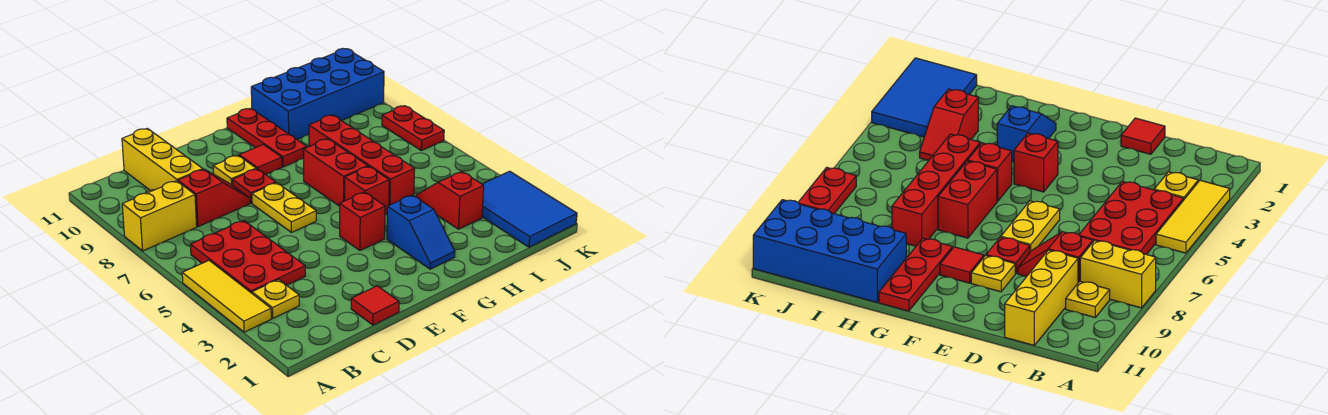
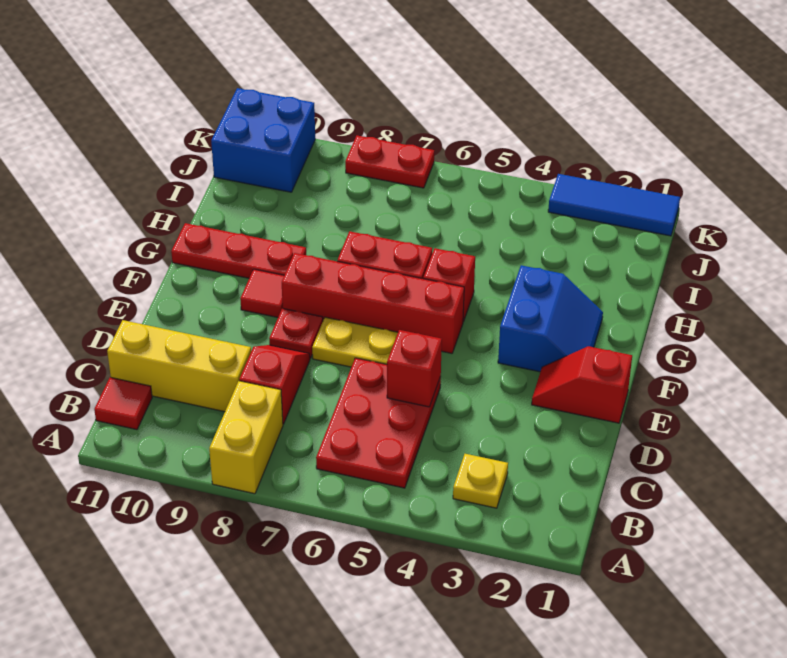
yellow tile A3:A5 level 1 -> none
red plate B4:C6 level 1 -> red plate B5:D6 level 1
yellow plate B9 level 1 -> none
red tile D1 level 1 -> red tile B11 level 1
yellow plate E9 level 1 -> none
red brick F4 level 1 -> red brick D5 level 2
blue slope G2:G3 level 1 top 3 -> blue slope F2:G3 level 1 top 3
red brick H5:H8 level 1 -> red brick F5:F8 level 1
blue brick H10:K11 level 1 -> blue brick J10:K11 level 1
red slope I3:I4 level 1 top 3 -> red slope E1:E2 level 1 top 1
blue tile J1:K3 level 1 -> blue tile K1:K3 level 1

